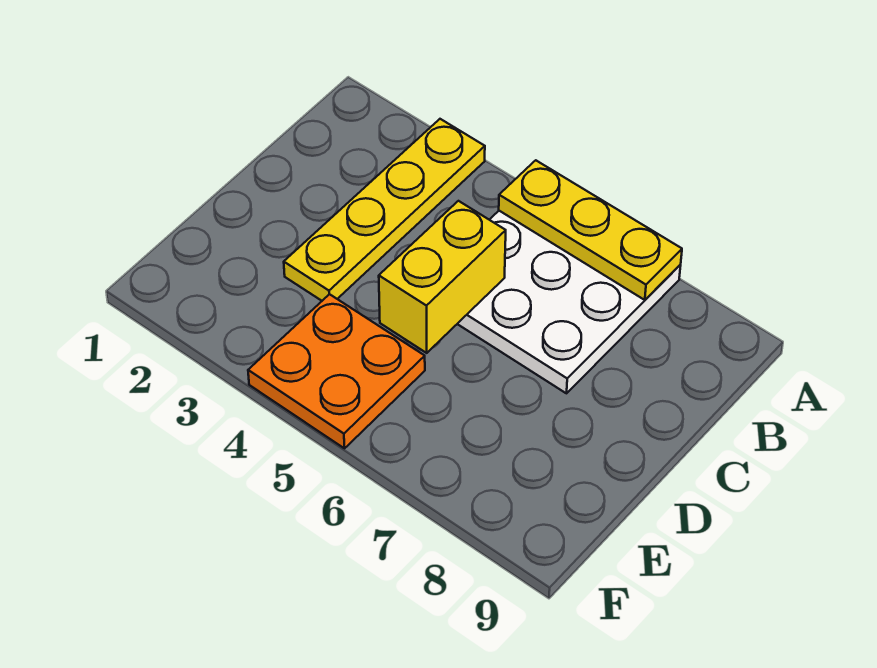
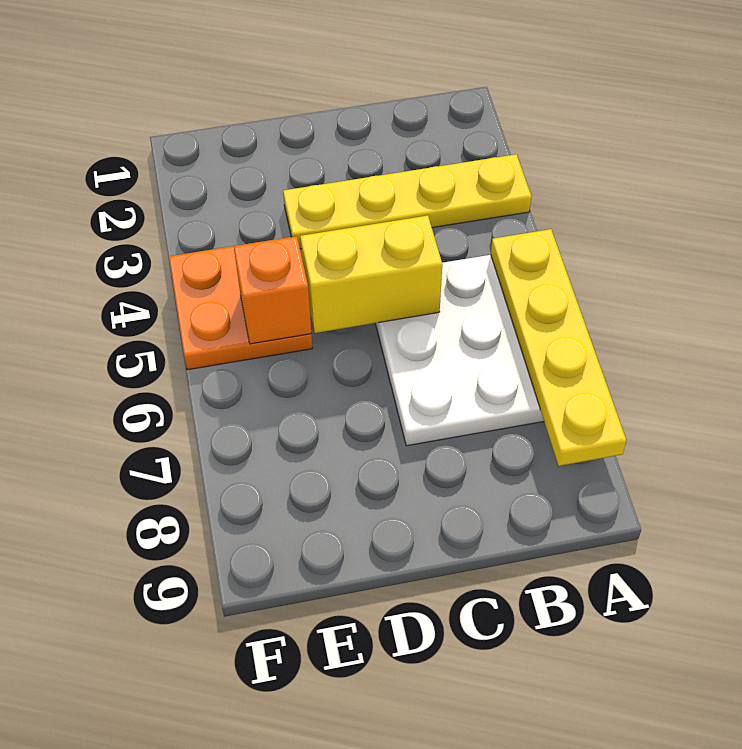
yellow plate A5:A7 level 2 -> yellow plate A5:A8 level 2
none -> orange brick E5 level 2

